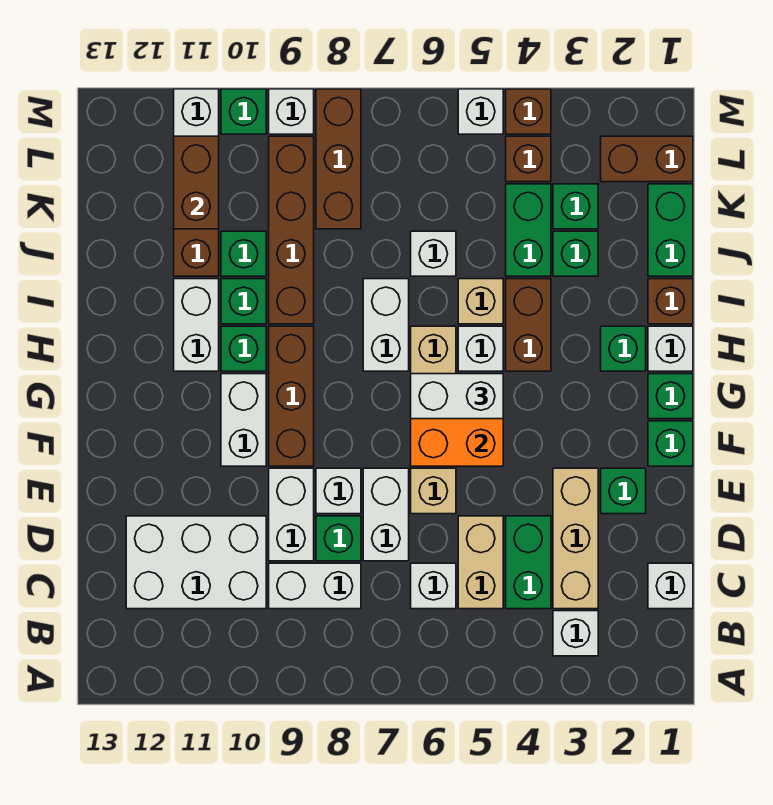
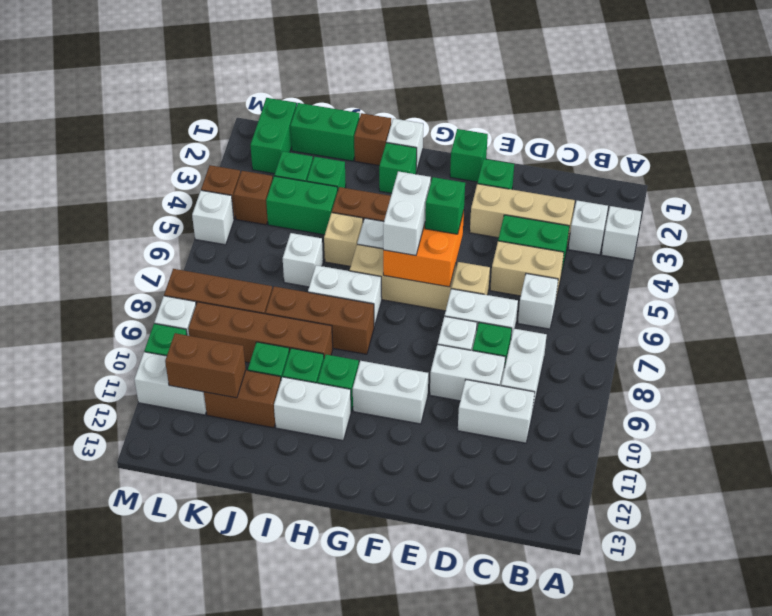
white brick C1 level 1 -> white brick A3 level 1
white brick C10:D12 level 1 -> white brick C10:D10 level 1
brown brick F9:H9 level 1 -> brown brick H8:J8 level 1
green brick G1 level 1 -> green brick F5 level 3
brown brick L1:L2 level 1 -> green brick L1:L2 level 1

